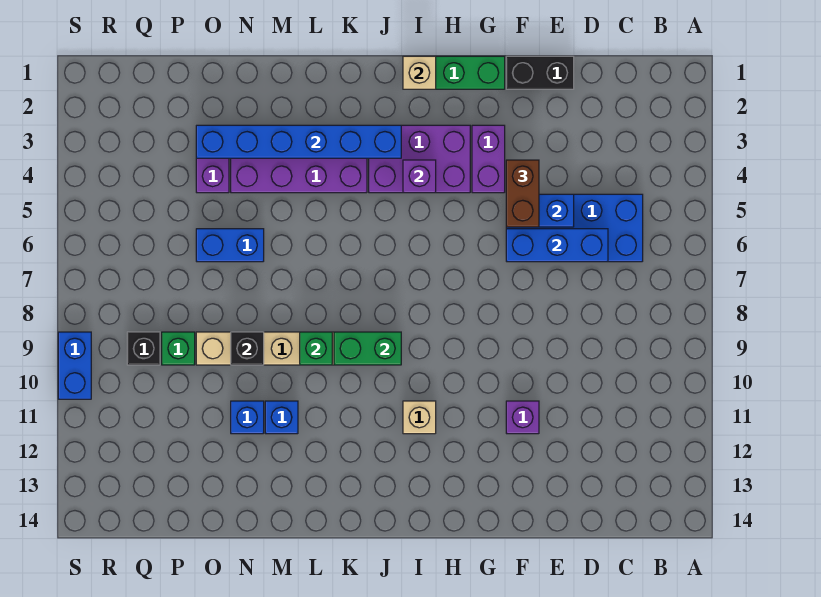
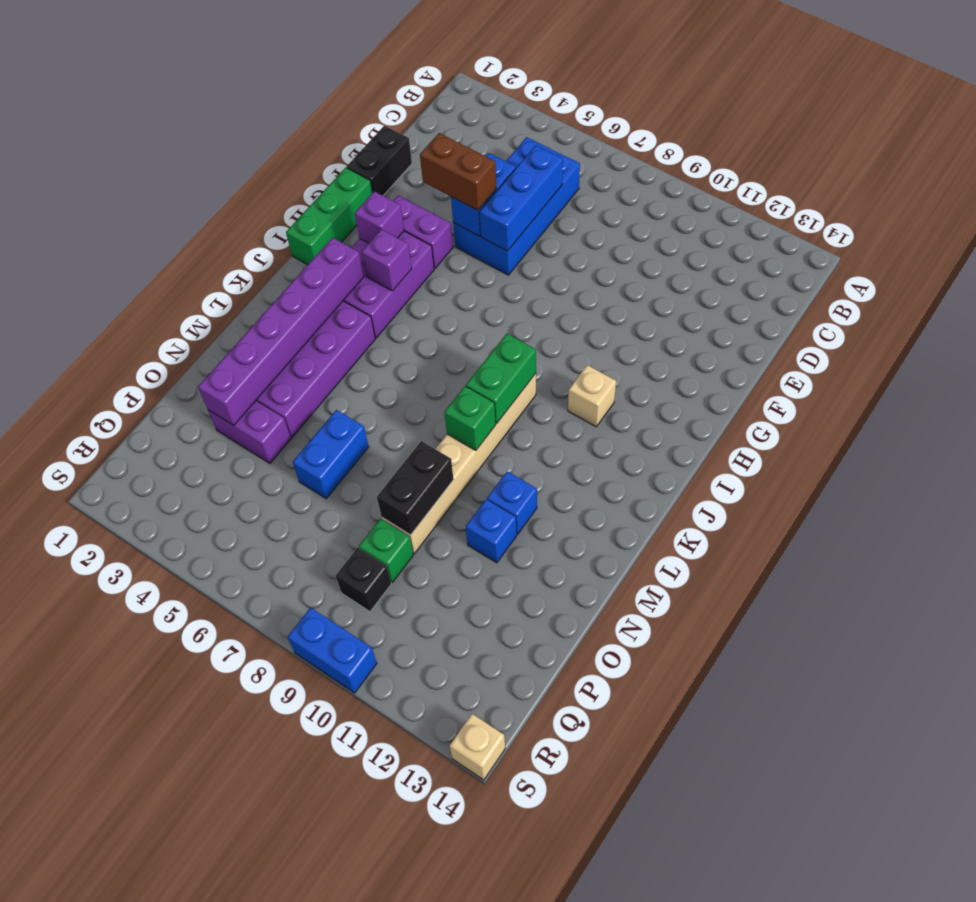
purple brick F11 level 1 -> purple brick H3 level 2
tan brick I1 level 2 -> tan brick S14 level 1
blue brick J3:O3 level 2 -> purple brick J3:O3 level 2
black brick N9 level 2 -> black brick N9:O9 level 2

